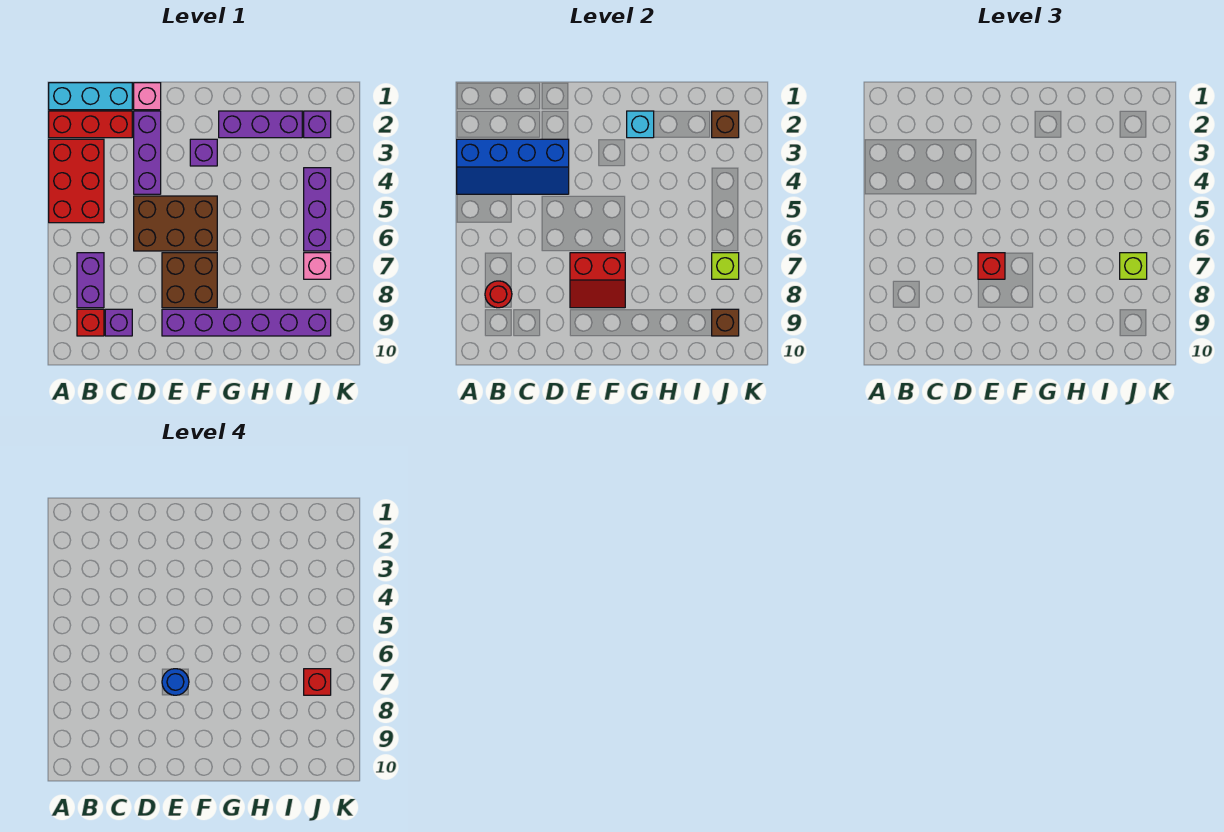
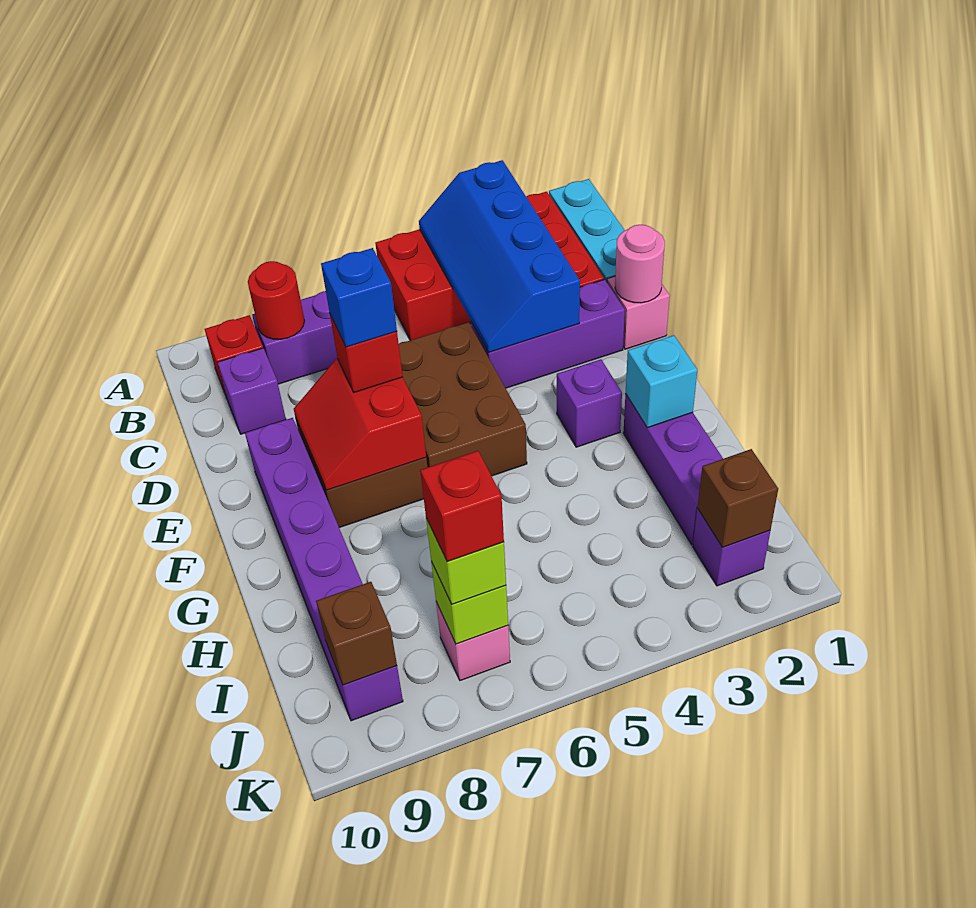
none -> pink round brick D1 level 2
blue round brick E7 level 4 -> blue brick E7 level 4
purple brick J4:J6 level 1 -> none

